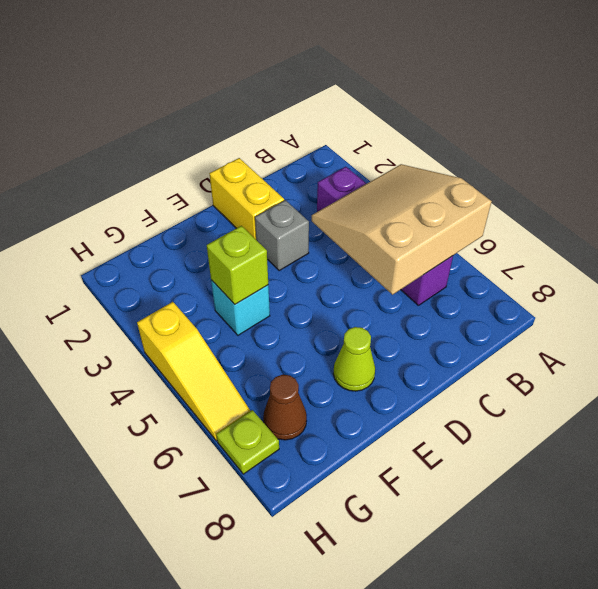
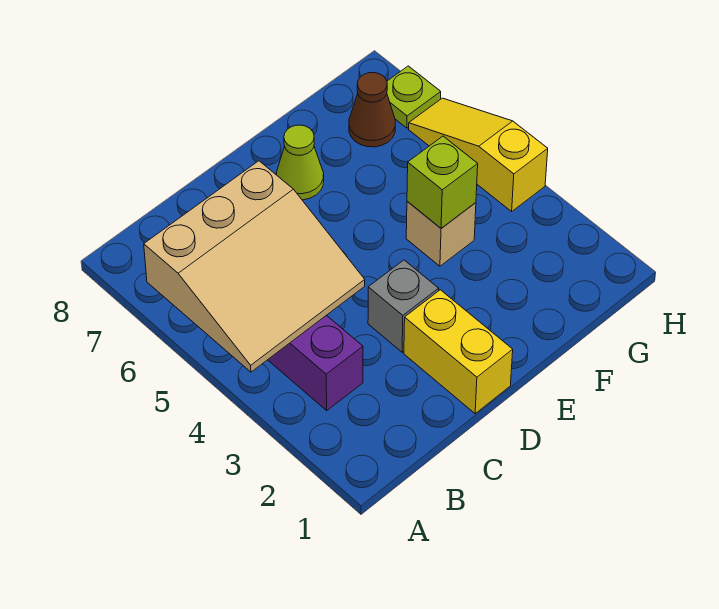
cyan brick F4 level 1 -> tan brick F4 level 1

